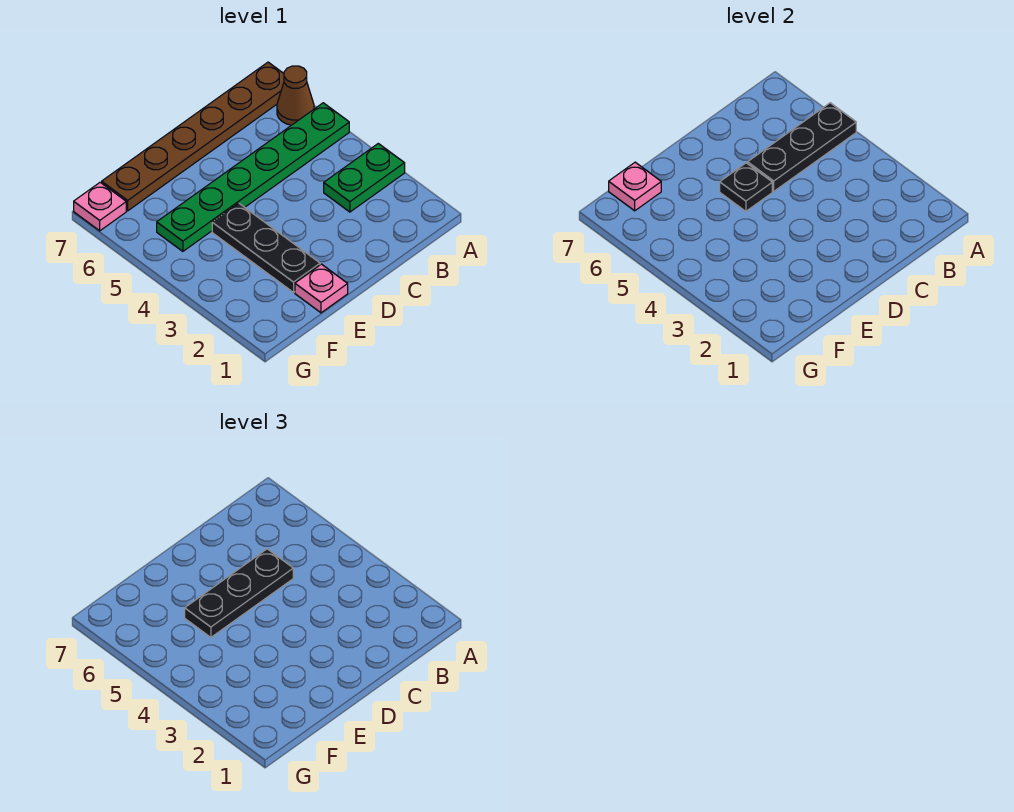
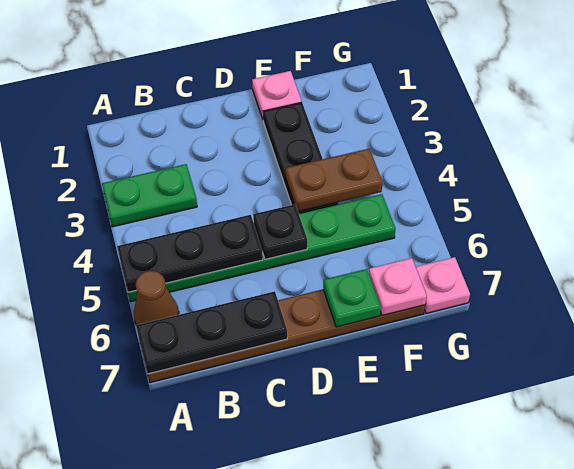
black plate C5:E5 level 3 -> black plate A7:C7 level 2
none -> brown plate E4:F4 level 2
none -> green plate E7 level 2

